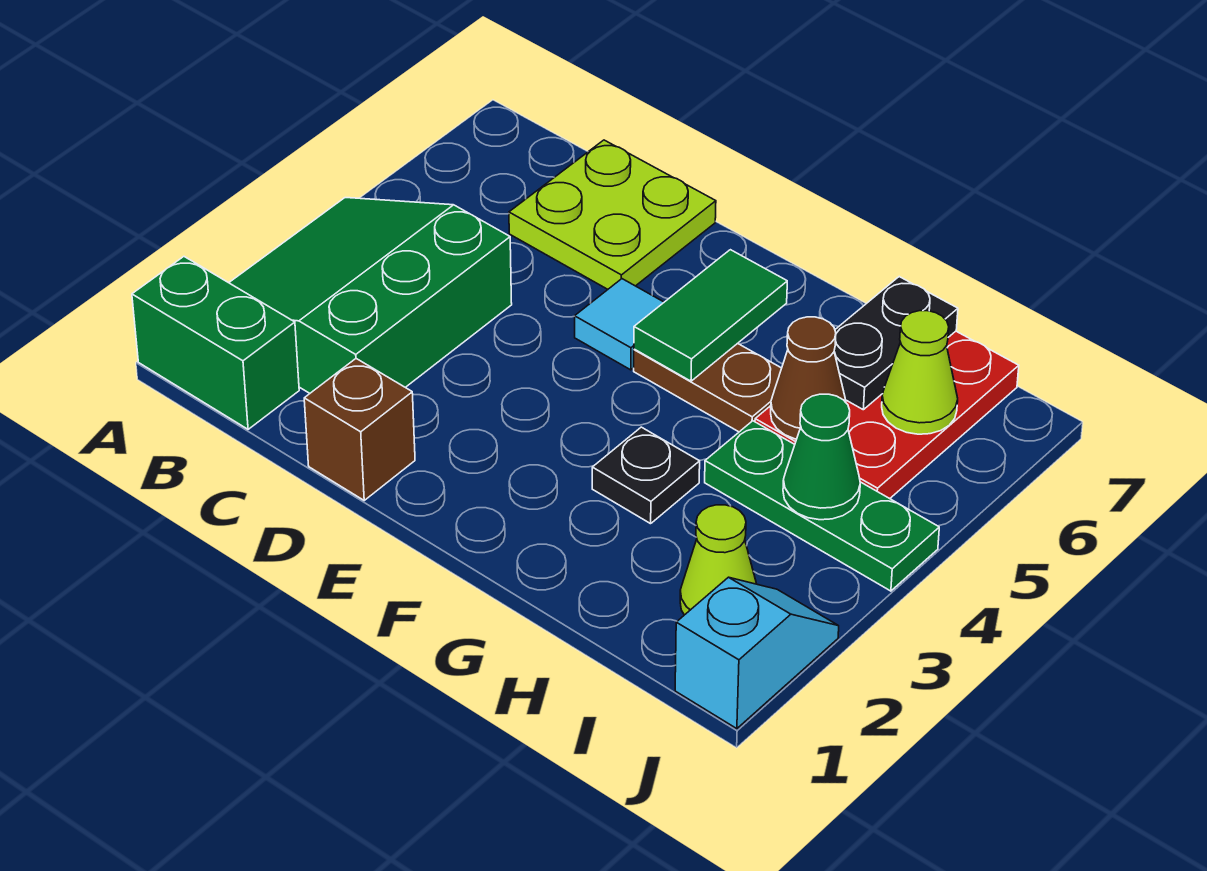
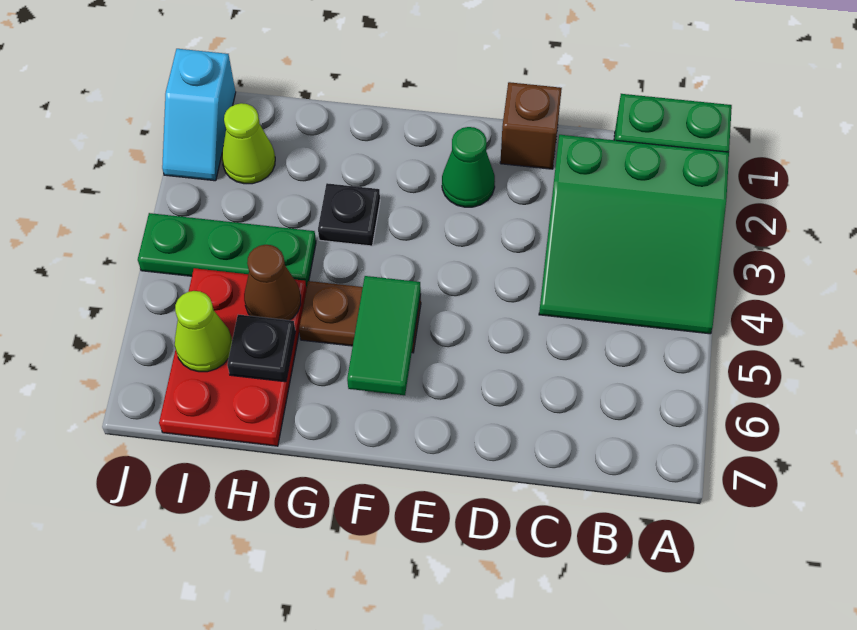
green slope A2:C4 level 1 top C -> green slope A2:C4 level 1 top 2
lime plate C6:D7 level 1 -> none
cyan tile E5 level 1 -> none
black plate H6:H7 level 2 -> black plate H6 level 2
green cone I4 level 2 -> green cone E2 level 1

